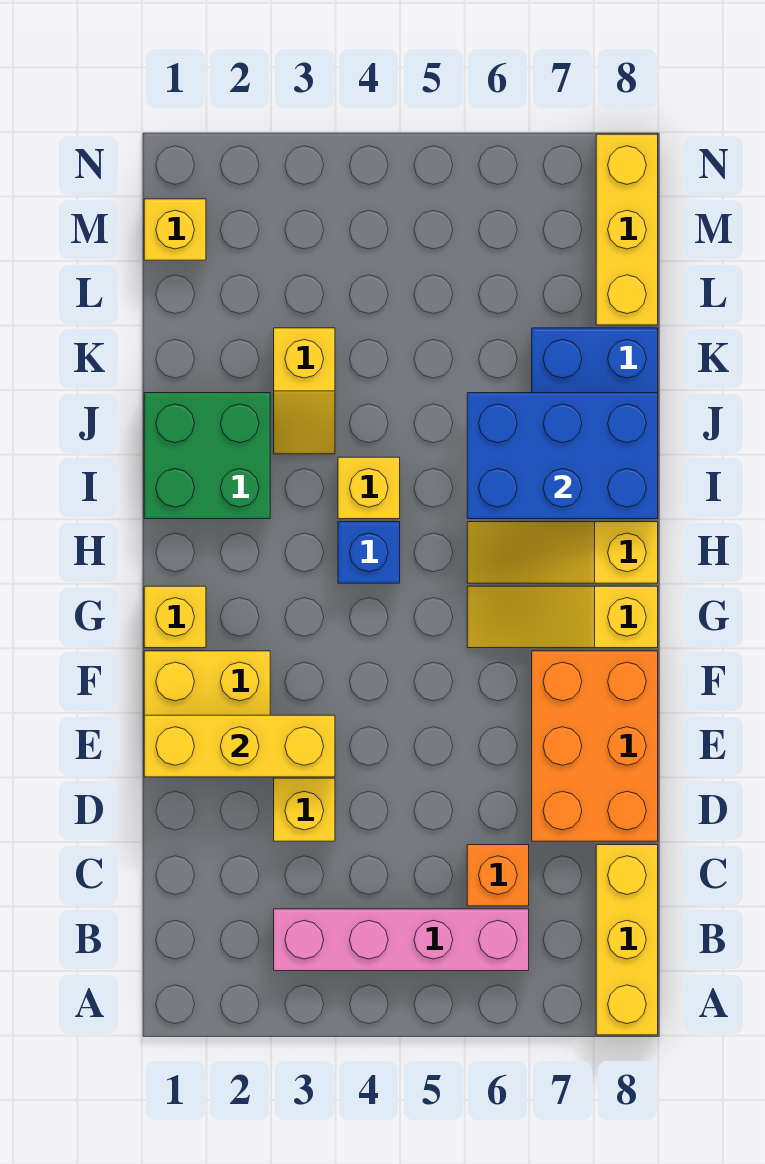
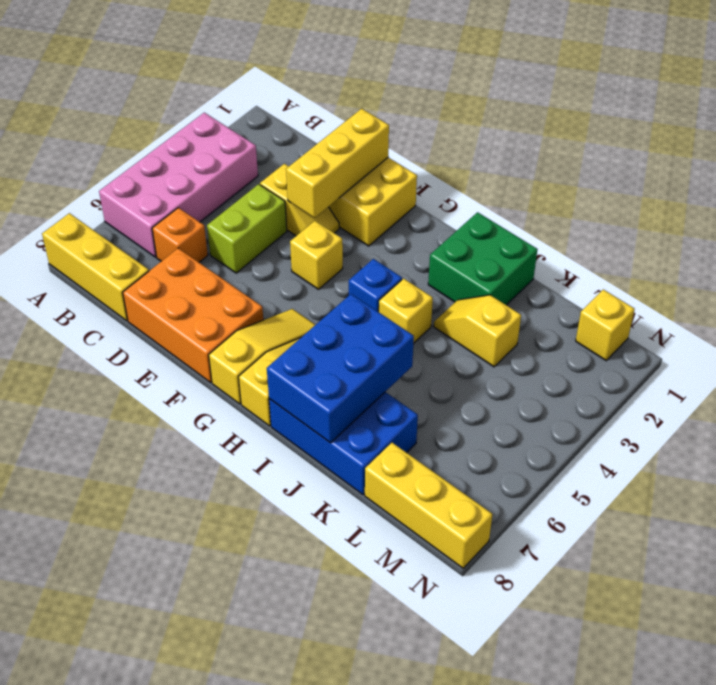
pink brick B3:B6 level 1 -> pink brick A3:B6 level 1
none -> lime brick D4:D5 level 1
yellow brick G1 level 1 -> yellow brick F4 level 1

